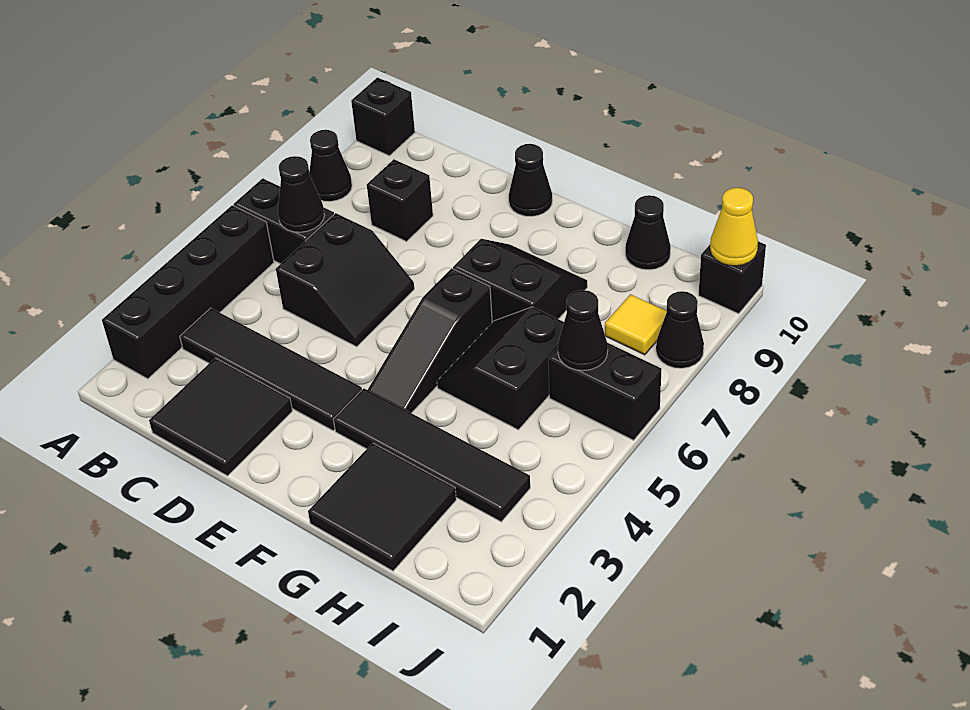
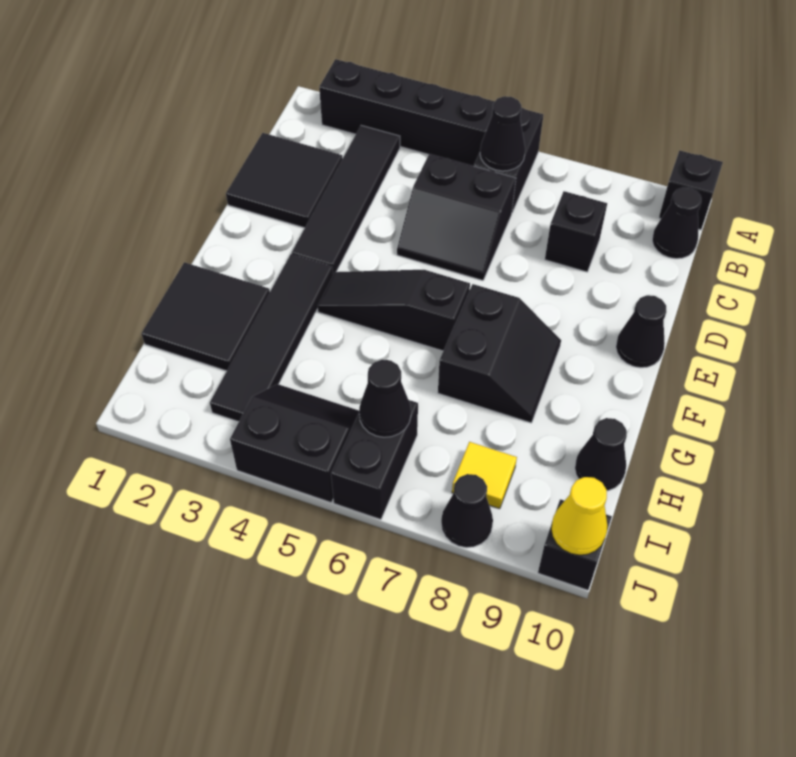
black cone A8 level 1 -> black cone B10 level 1
black slope G5:H6 level 1 top H -> black slope I4:J5 level 1 top J

